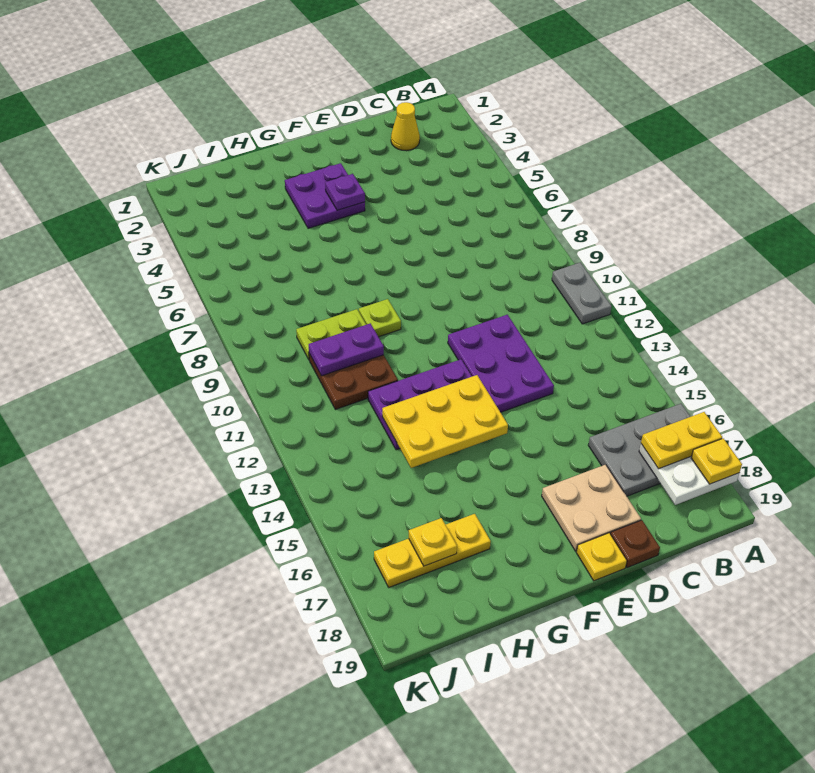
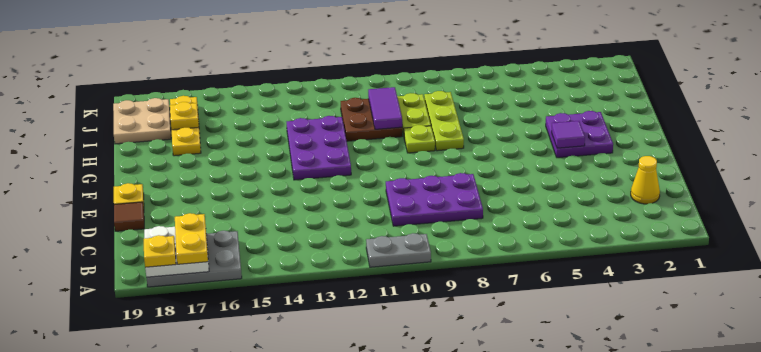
grey plate A16:C17 level 1 -> grey plate A16:B18 level 1
purple plate D11:E13 level 1 -> purple plate C8:D10 level 1
tan plate D17:E18 level 1 -> tan plate I18:J19 level 1
brown plate D19 level 1 -> brown tile D19 level 1
purple plate F4 level 2 -> purple tile F4 level 2
yellow plate F13:H14 level 2 -> none
none -> lime plate G8:I8 level 1
purple plate H10:I10 level 2 -> purple tile H10:I10 level 2

